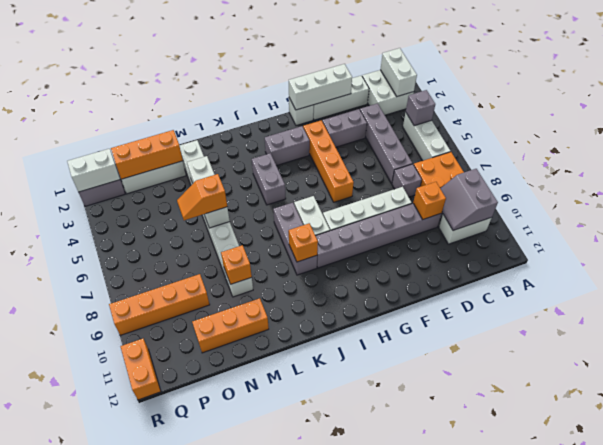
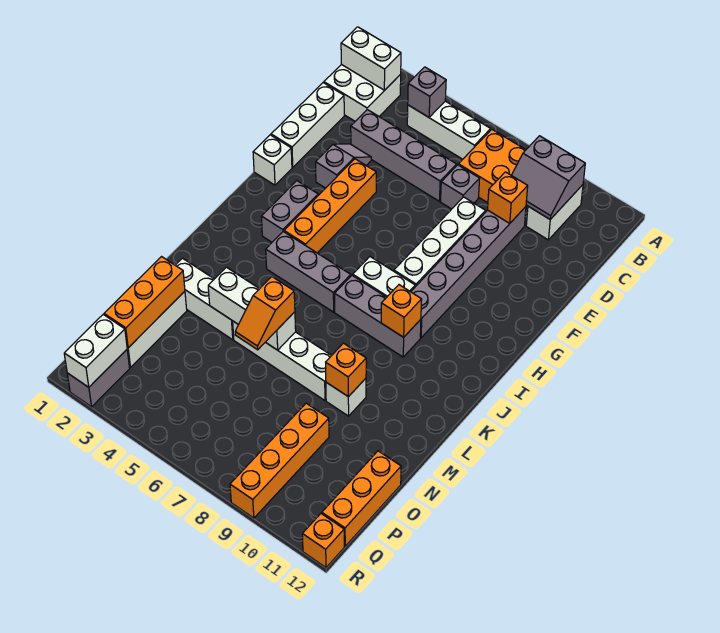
white brick E1:G1 level 2 -> none
grey brick E3:F3 level 1 -> grey slope E3:F3 level 1 top F
orange brick G3:G6 level 1 -> orange brick F4:I4 level 1
grey brick J4:J5 level 1 -> grey brick J4:J6 level 1
orange brick M11:O11 level 1 -> orange brick O12:Q12 level 1
orange brick R11:R12 level 1 -> orange brick R12 level 1

